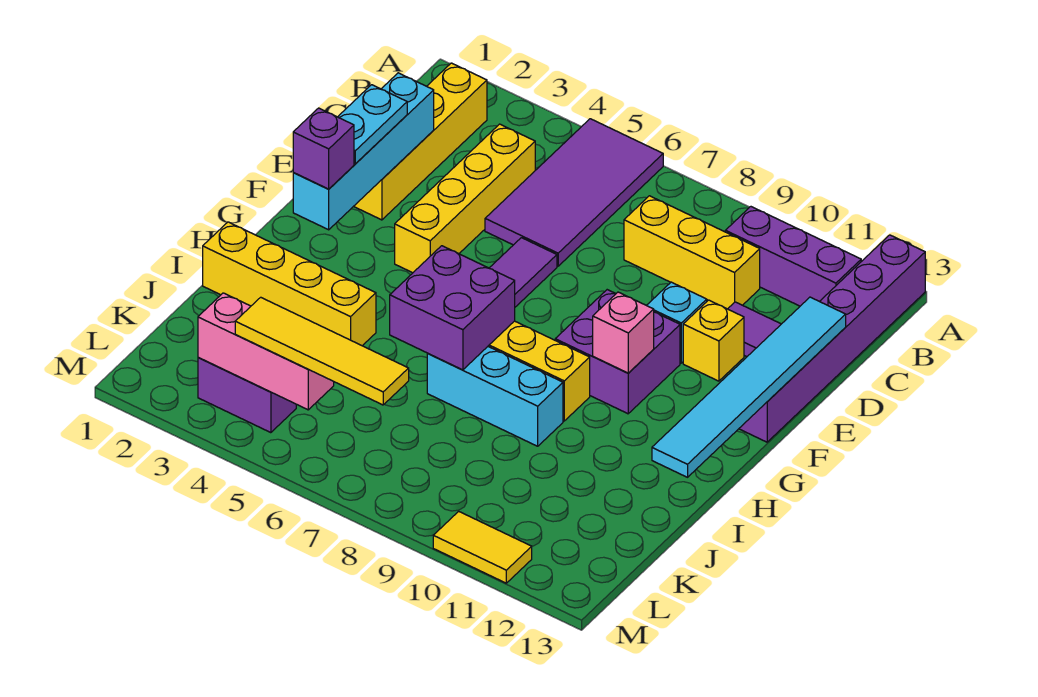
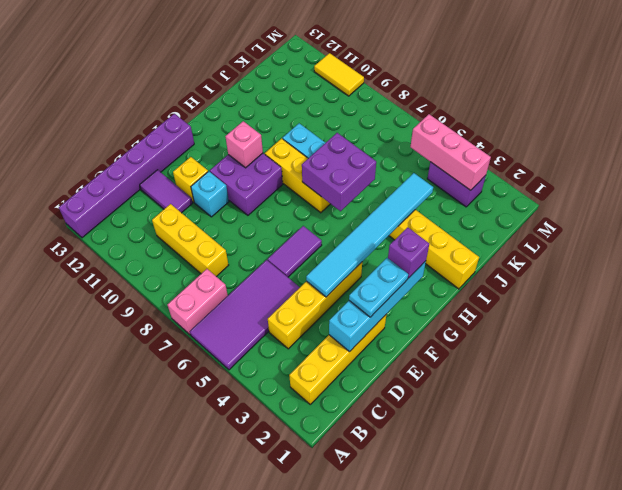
none -> pink brick A7:B7 level 1
purple brick B10:B12 level 1 -> none
cyan tile D13:I13 level 2 -> cyan tile E4:J4 level 2
yellow tile L4:L7 level 3 -> none

